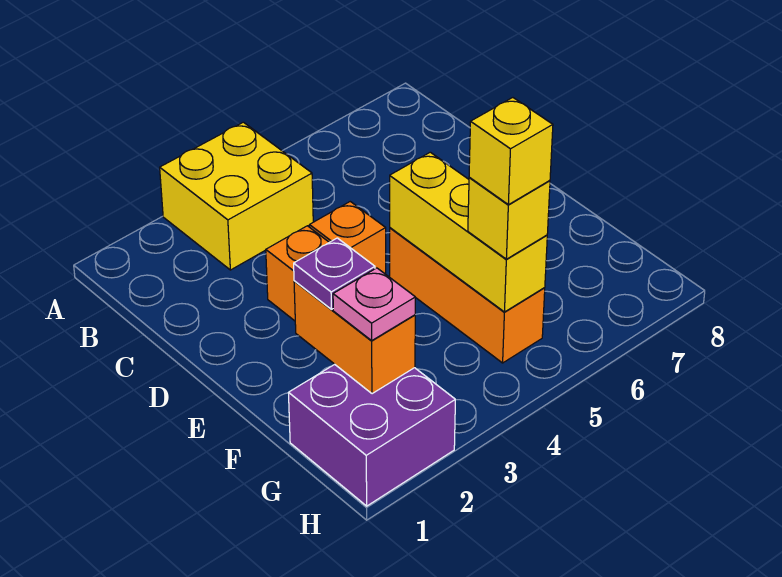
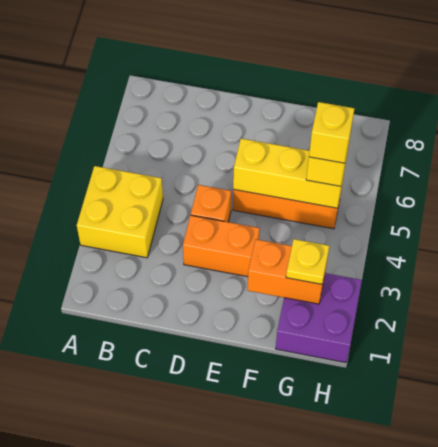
purple plate F2 level 3 -> none
pink plate G2 level 3 -> yellow plate G2 level 3

